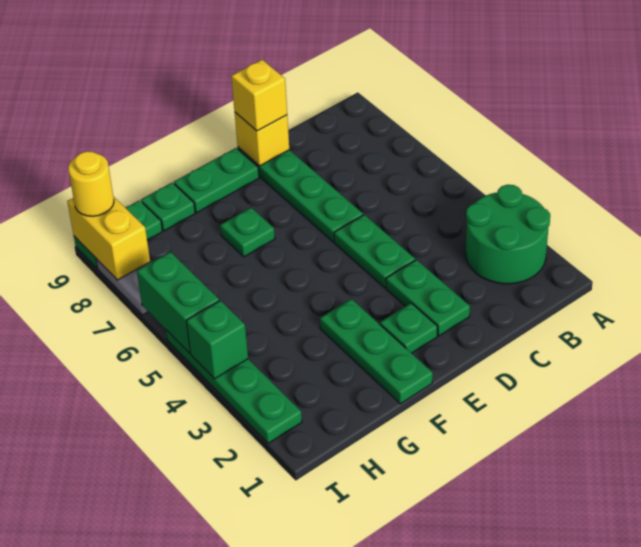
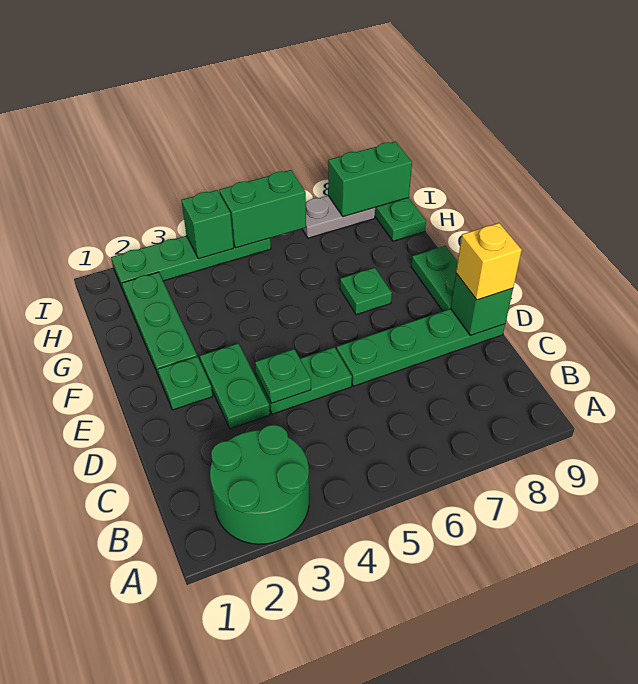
green plate D2:D3 level 1 -> green plate D3:E3 level 1
yellow brick D9 level 2 -> green brick D9 level 2
green plate F1:F3 level 1 -> green plate F2:H2 level 1
green plate G9 level 1 -> green plate D4 level 2
yellow brick I8:I9 level 2 -> green brick I8:I9 level 2
yellow round brick I9 level 3 -> none

